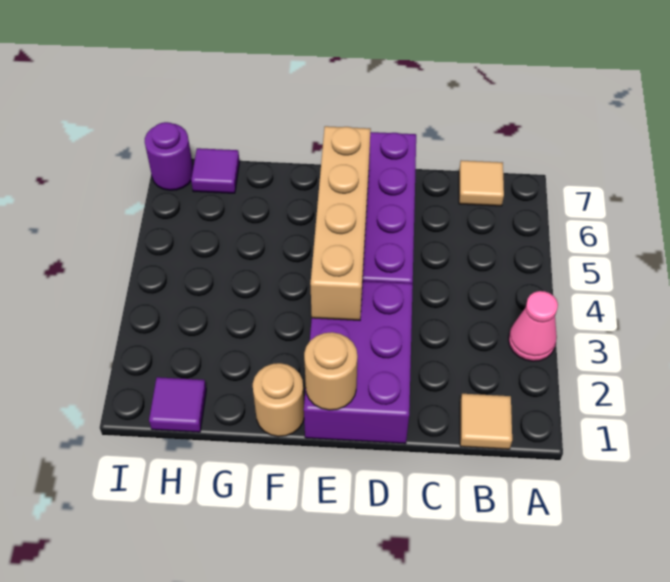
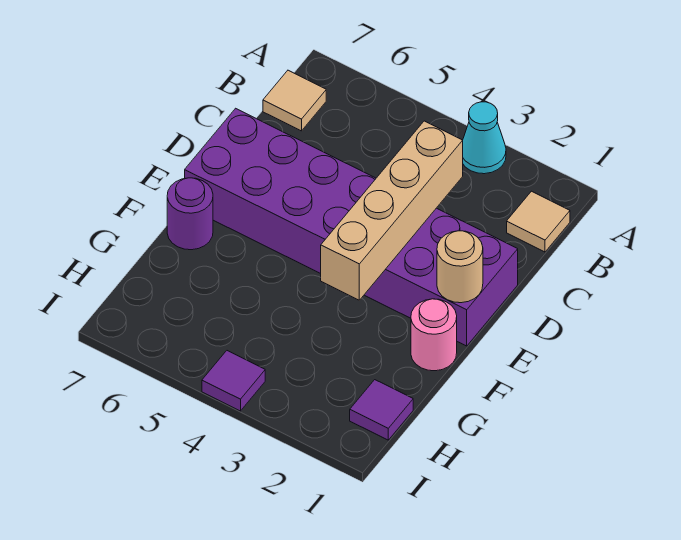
pink cone A3 level 1 -> cyan cone A3 level 1
tan brick E3:E6 level 2 -> tan brick C3:F3 level 2
tan round brick F1 level 1 -> pink round brick F1 level 1
purple tile H7 level 1 -> purple tile I4 level 1
purple round brick I7 level 1 -> purple round brick F7 level 1

